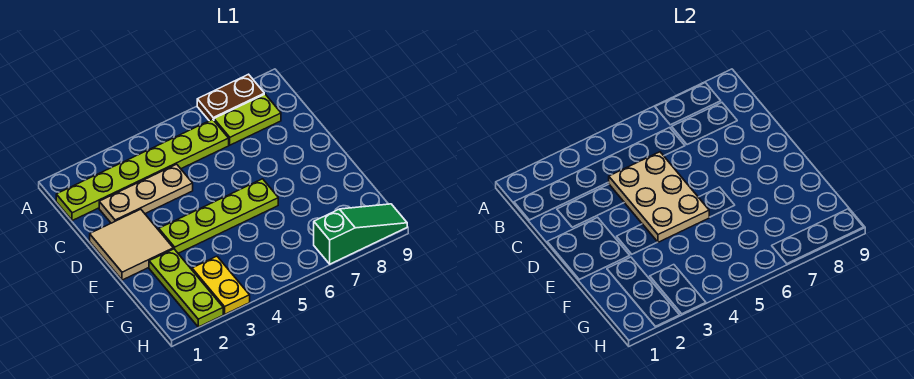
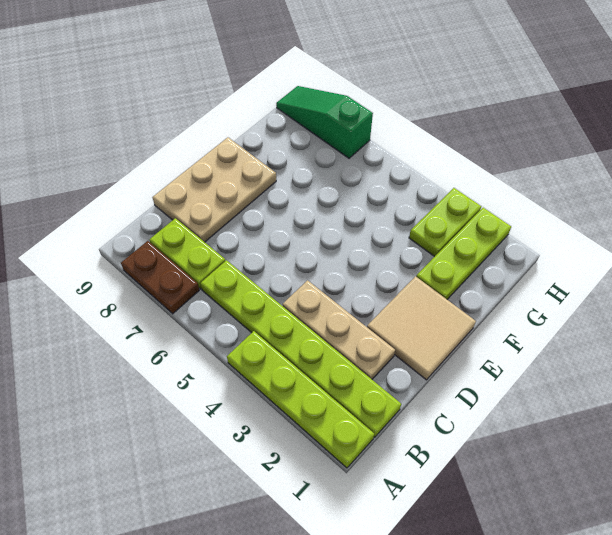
tan plate C4:E5 level 2 -> tan plate C8:E9 level 1
lime plate E3:E6 level 1 -> lime plate A1:A4 level 1
yellow plate G3:H3 level 1 -> lime plate G3:H3 level 1

